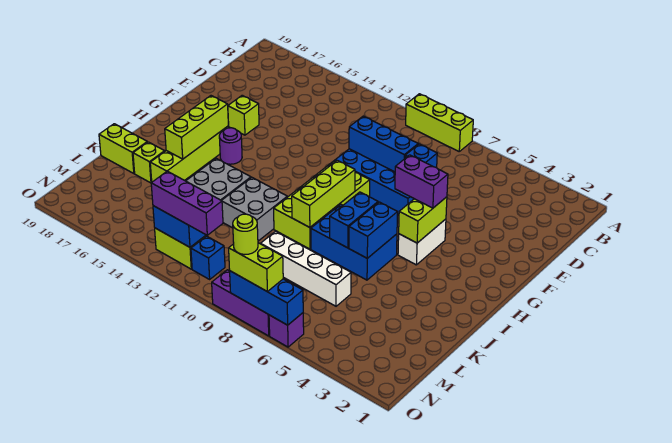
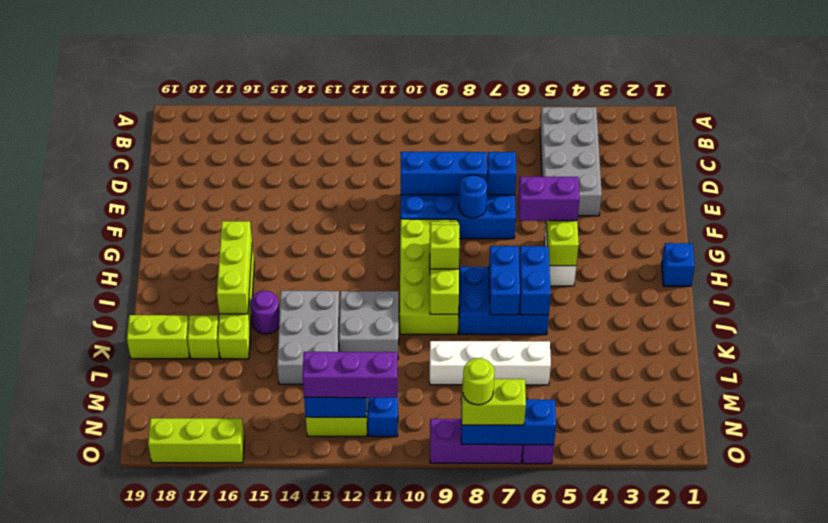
lime brick A8:A10 level 1 -> lime brick O16:O18 level 1
none -> grey brick B4:E5 level 1
none -> blue round brick F8 level 2
lime brick F16 level 1 -> lime brick I9 level 3
none -> blue brick H1 level 1
purple round brick H15 level 1 -> purple round brick J15 level 1

